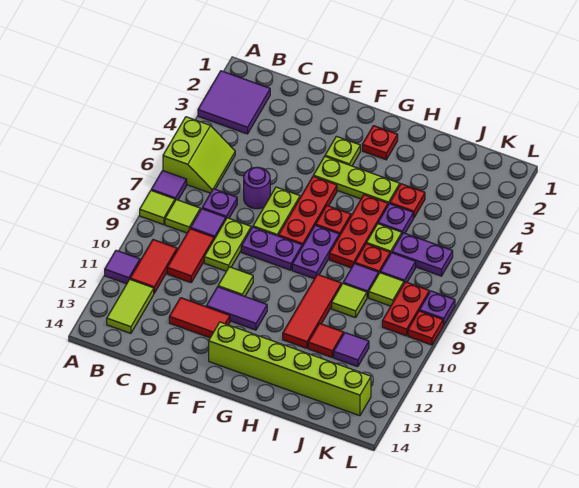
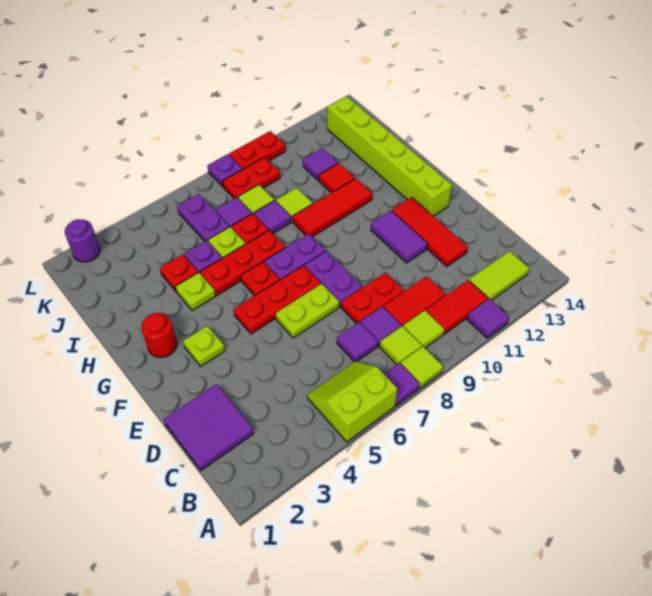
purple tile A2:B3 level 1 -> purple tile C1:D2 level 1
purple plate C7 level 1 -> purple tile C7 level 1
purple round brick D6 level 1 -> purple round brick L2 level 1
lime plate D8:D9 level 1 -> red plate D8:D9 level 1
red tile D12:E12 level 1 -> red tile D12:F12 level 1
lime tile E10 level 1 -> lime tile B9 level 1
lime plate F4:H4 level 1 -> lime plate H4 level 1
red plate G2 level 1 -> red round brick G2 level 1
red plate L9 level 1 -> red plate L9:L10 level 1

